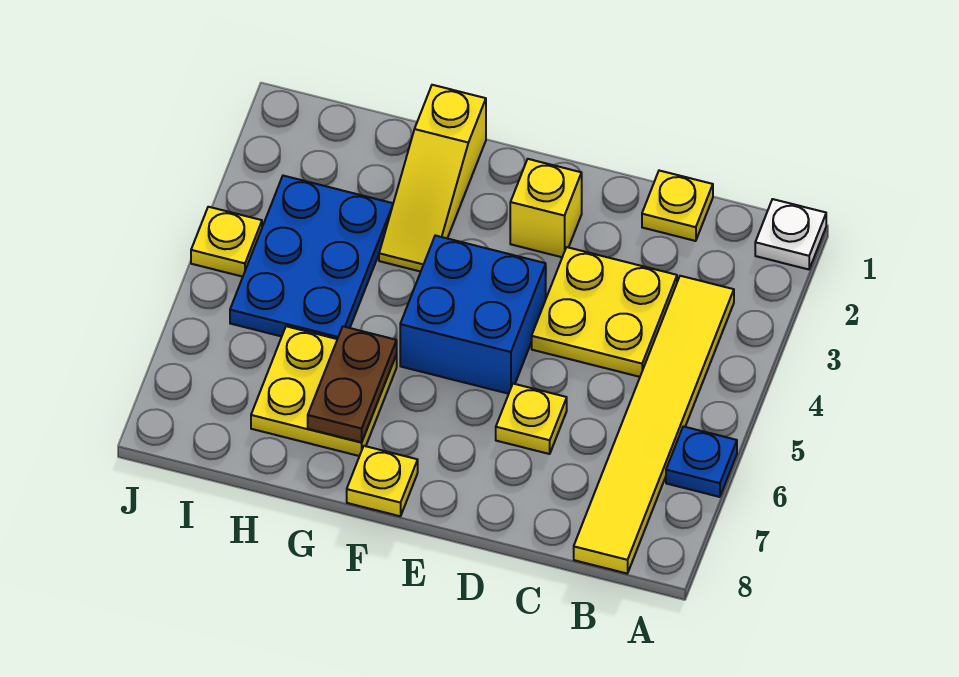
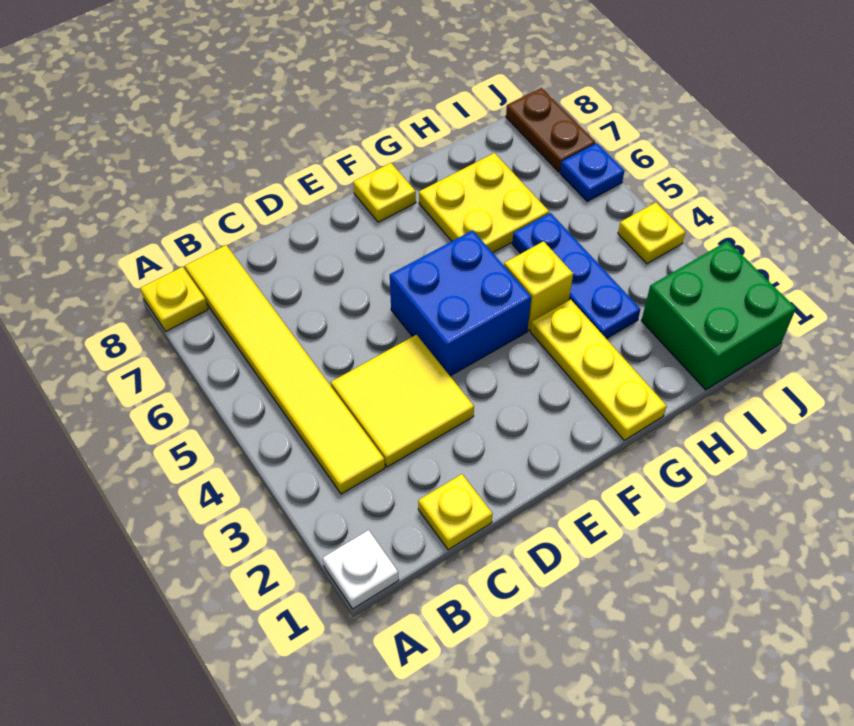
blue plate A6 level 1 -> blue plate J6 level 1
yellow plate C3:D4 level 1 -> yellow tile C3:D4 level 1
yellow plate D6 level 1 -> yellow plate A8 level 1
yellow brick E2 level 1 -> yellow brick G4 level 1
yellow slope G1:G3 level 1 top 1 -> yellow plate G1:G3 level 1
brown plate G6:G7 level 2 -> brown plate J7:J8 level 1
blue plate H3:I5 level 1 -> blue plate H3:H5 level 1
none -> green brick I1:J2 level 1

